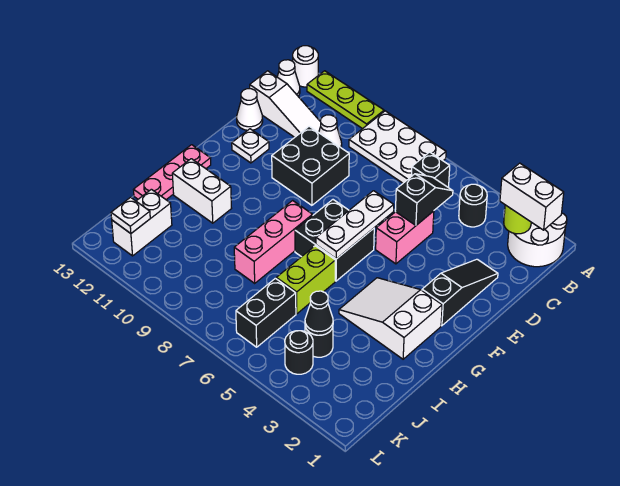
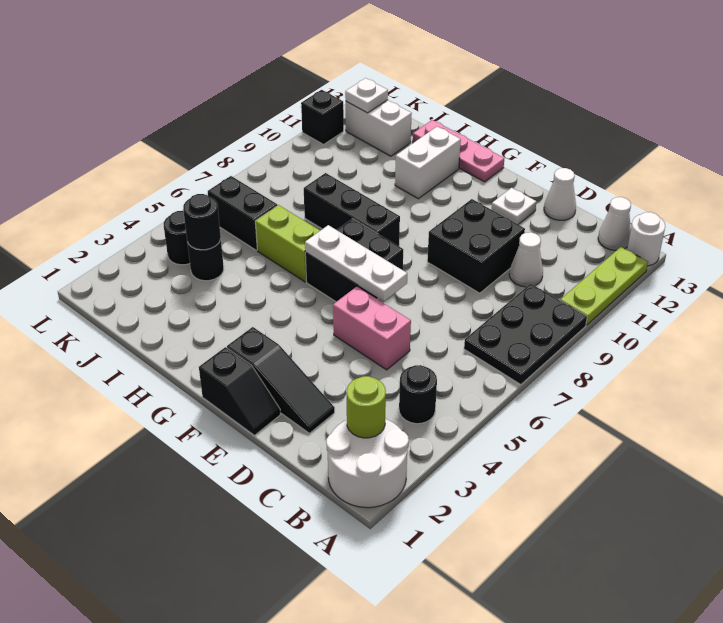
white plate A7:B9 level 1 -> black plate A7:B9 level 1
white brick B1:B2 level 3 -> none
black brick B6 level 1 -> black brick L11 level 1
black slope C5:D5 level 2 top D -> black slope E1:F1 level 1 top F
white slope C11:C13 level 1 top 13 -> none
white slope G2:H4 level 1 top 2 -> none
pink brick G8:I8 level 1 -> black brick G8:I8 level 1
black cone J4 level 2 -> black round brick J4 level 2

